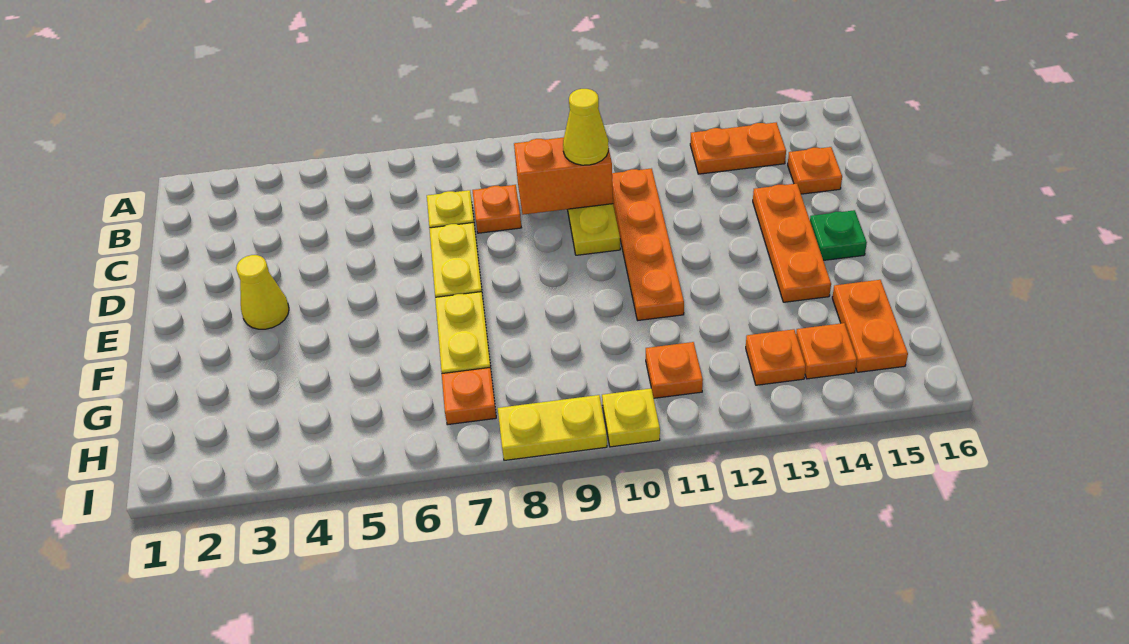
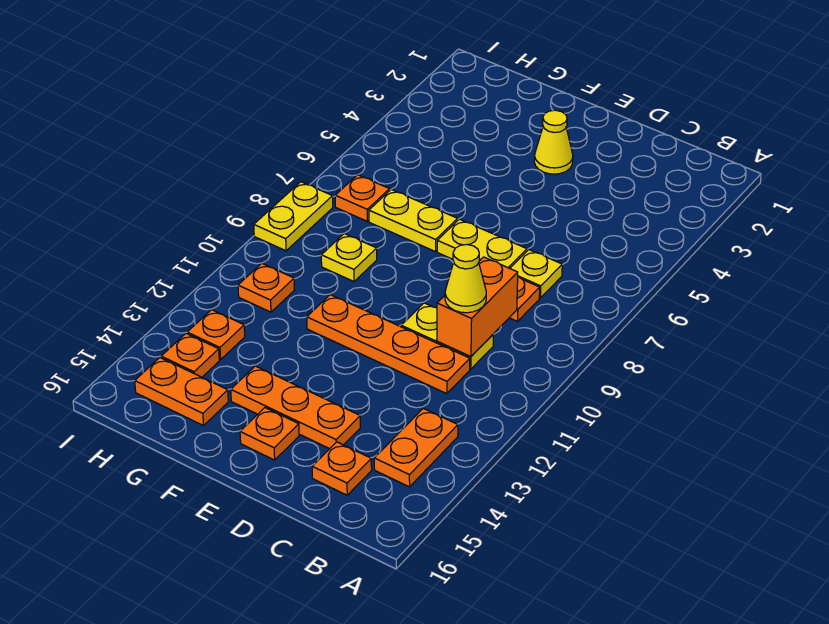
green plate E15 level 1 -> orange plate E15 level 1
yellow plate I10 level 1 -> yellow plate G9 level 1

